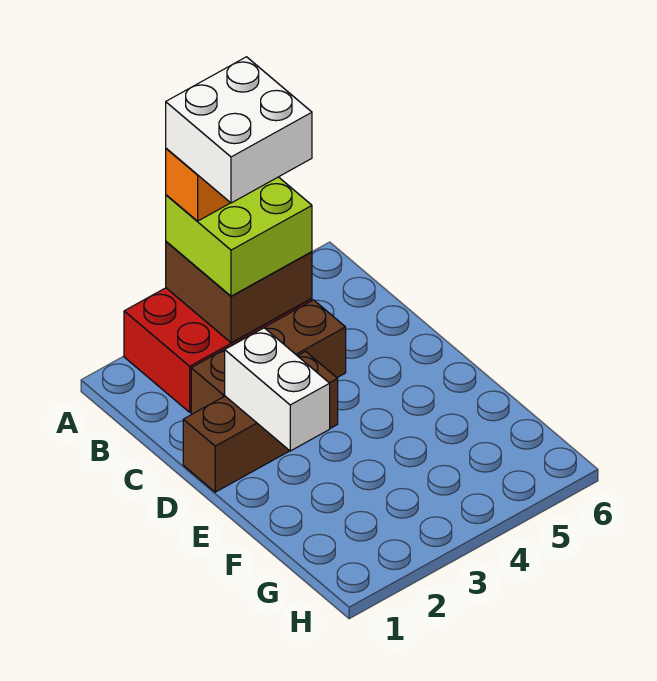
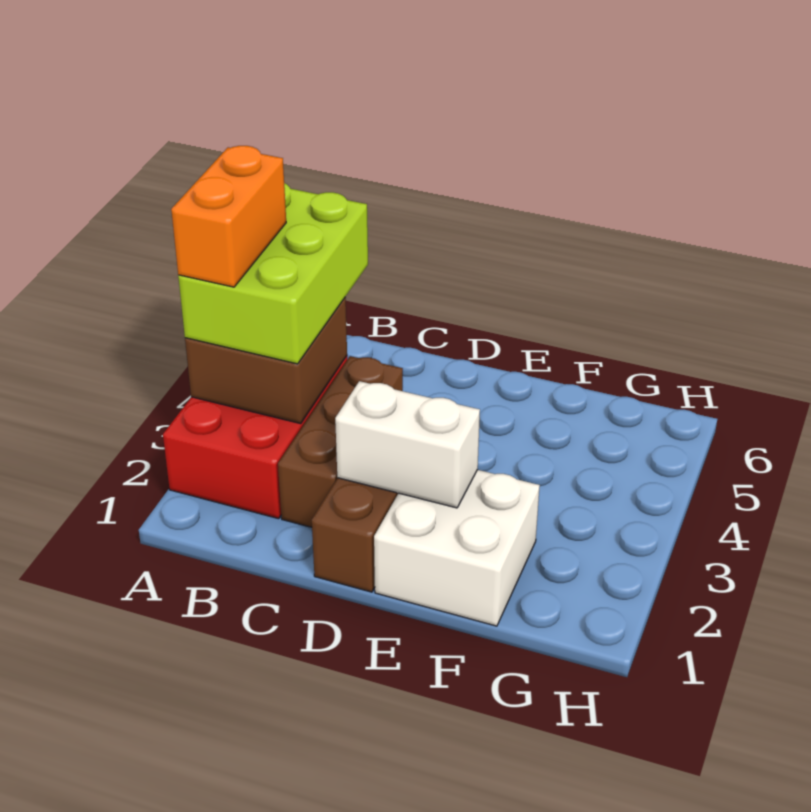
lime brick A3:B4 level 3 -> lime brick A3:B5 level 3
white brick A3:B4 level 5 -> white brick E1:F2 level 1

